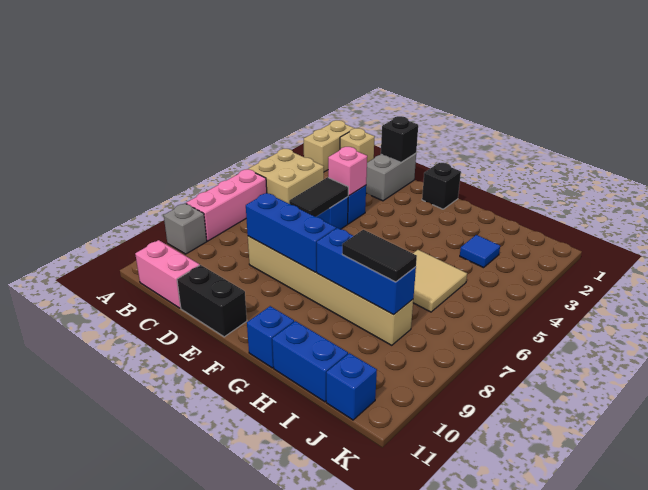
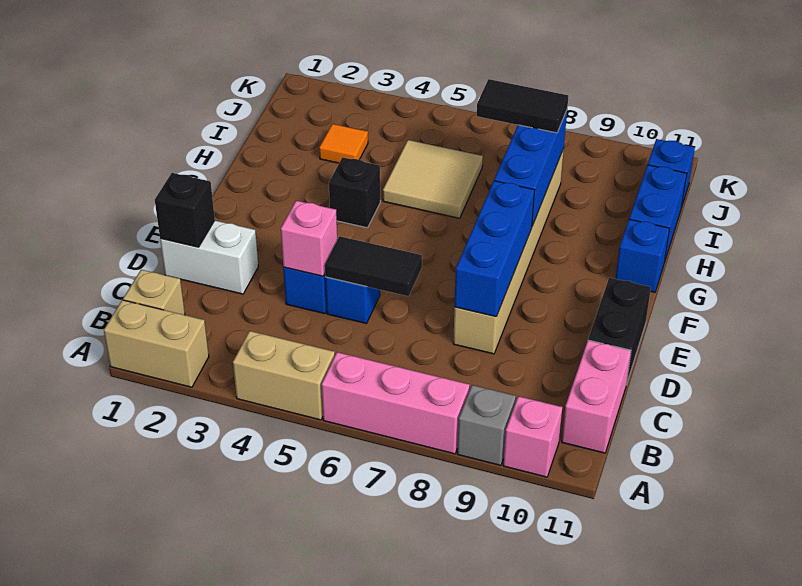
tan brick A4:B5 level 1 -> tan brick A4:A5 level 1
none -> pink brick A10 level 1
grey brick D1:D2 level 1 -> white brick D1:D2 level 1
black brick F1 level 1 -> black brick G4 level 1
black tile H8:I8 level 3 -> black tile I7:I8 level 3
blue tile I3 level 1 -> orange tile I3 level 1

